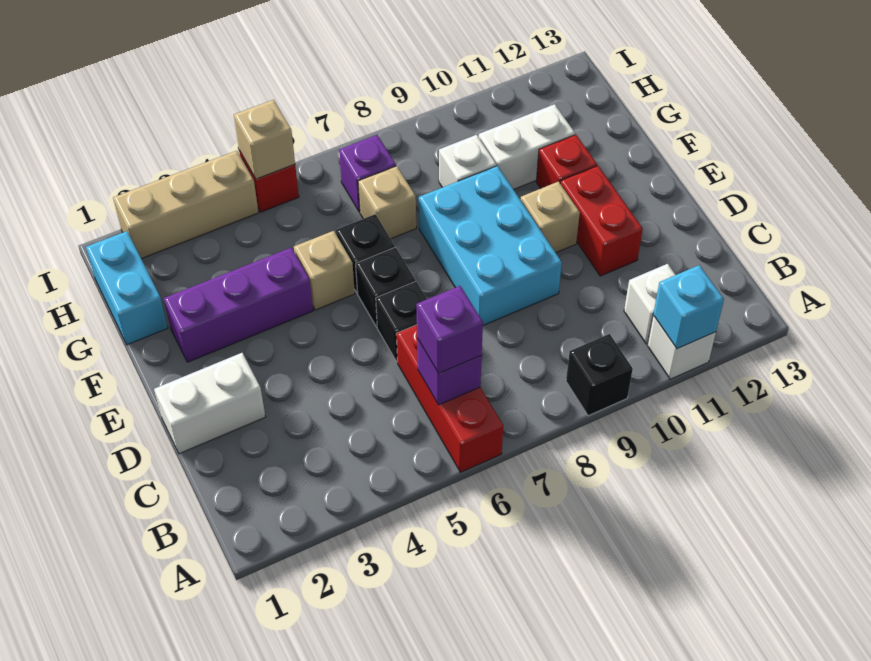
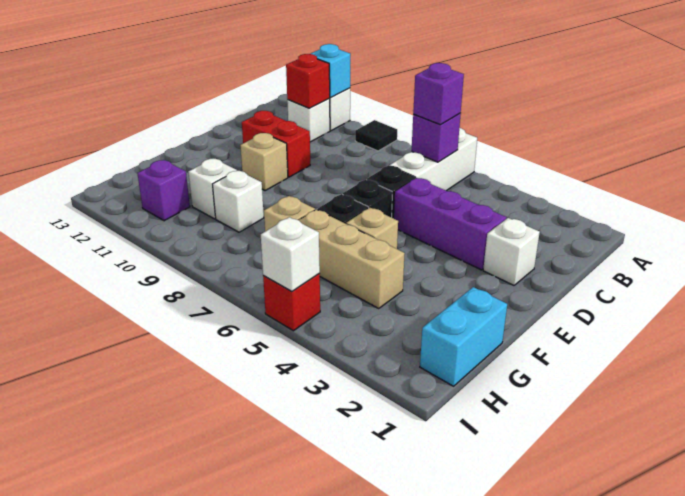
red brick A6:C6 level 1 -> white brick A6:C6 level 1
black brick A9 level 1 -> black tile A9 level 1
white brick D1:D2 level 1 -> white brick D2 level 1
cyan brick D8:F9 level 1 -> none
red brick D11:E11 level 1 -> red brick D10:D11 level 1
purple brick F2:F4 level 1 -> purple brick D3:D5 level 1
red brick F11 level 1 -> red brick B11 level 2
white brick G10:G11 level 1 -> white brick G10 level 1
purple brick H7 level 1 -> purple brick H11 level 1
tan brick I2:I4 level 1 -> tan brick G4:G6 level 1
tan brick I5 level 2 -> white brick I5 level 2

